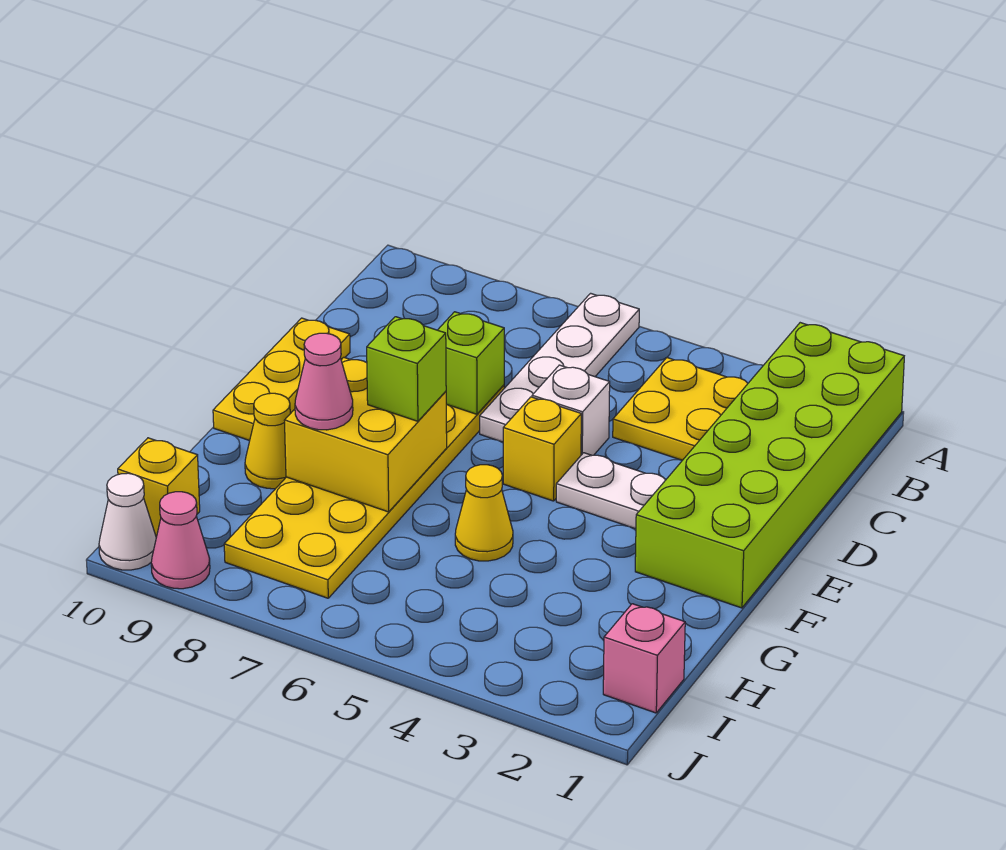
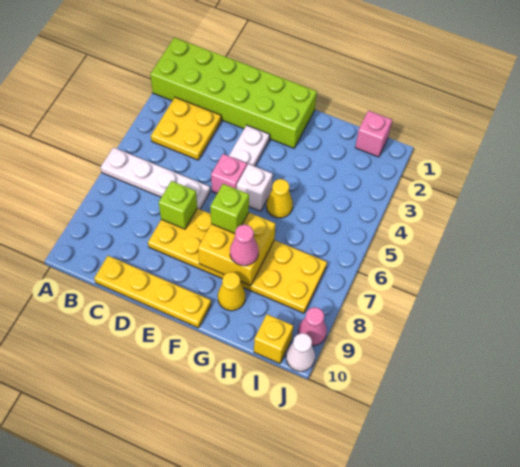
white brick D5 level 1 -> white brick F5 level 1
yellow plate D10:F10 level 1 -> yellow plate C10:F10 level 1
yellow brick E5 level 1 -> pink brick E5 level 1

